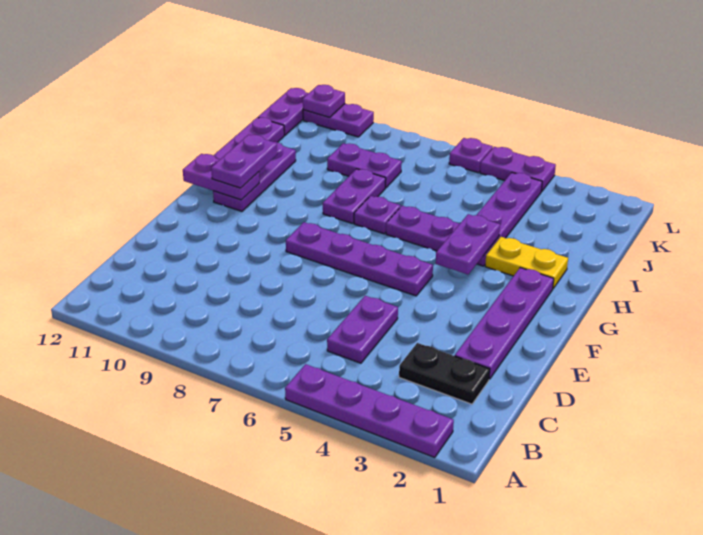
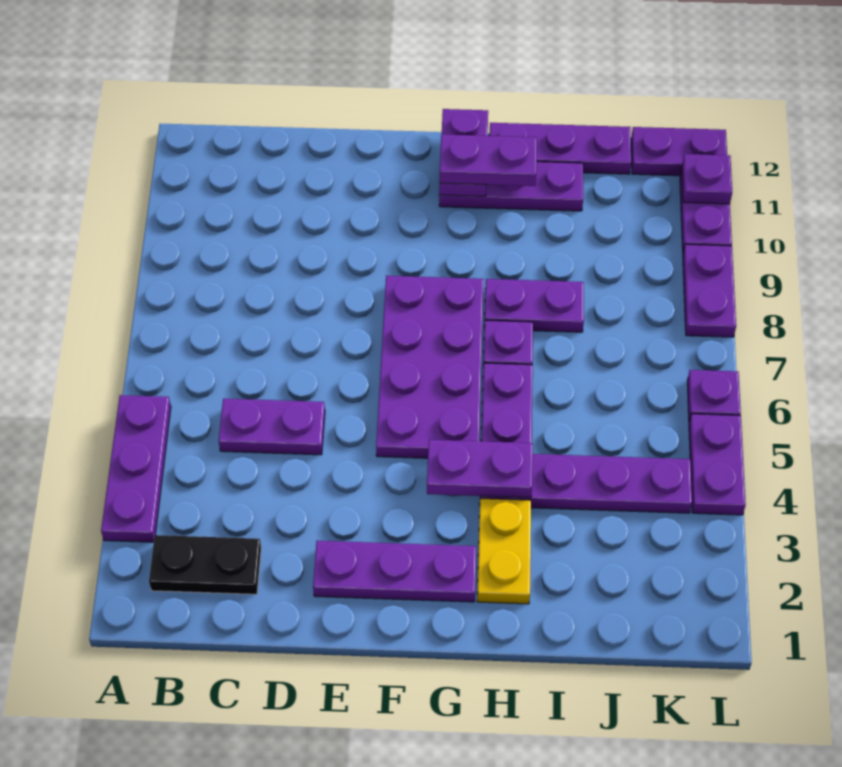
purple plate A2:A5 level 1 -> purple plate A3:A5 level 1
black plate C2:C3 level 1 -> black plate B2:C2 level 1
purple plate D2:G2 level 1 -> purple plate E2:G2 level 1
purple plate F5:F8 level 1 -> purple plate F5:G8 level 1
purple plate J8:J9 level 1 -> purple plate L8:L9 level 1

